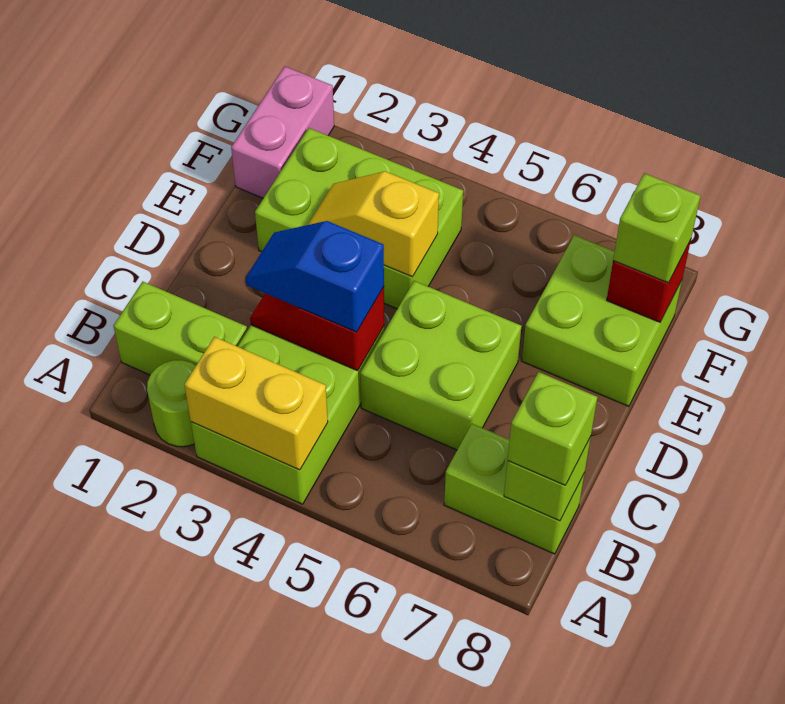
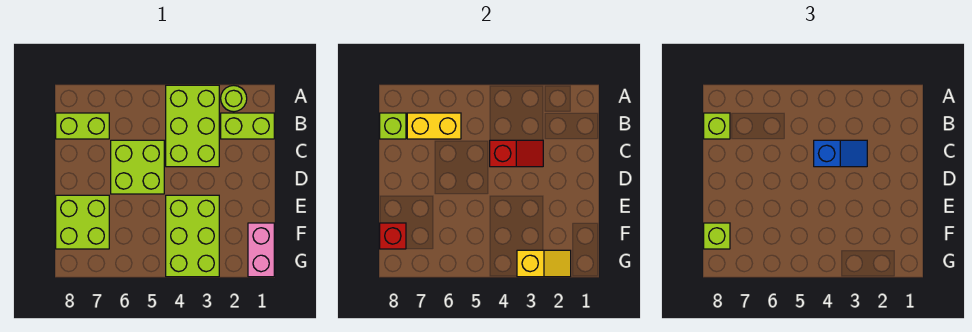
yellow brick A3:A4 level 2 -> yellow brick B6:B7 level 2
lime brick E2:F4 level 1 -> lime brick E3:G4 level 1
yellow slope E3:E4 level 2 top 4 -> yellow slope G2:G3 level 2 top 3

